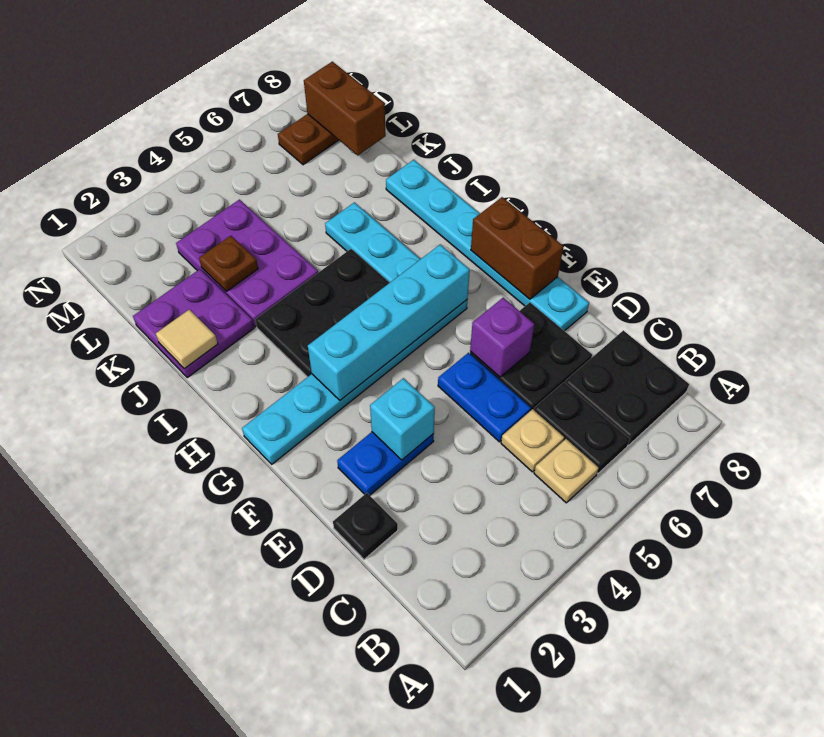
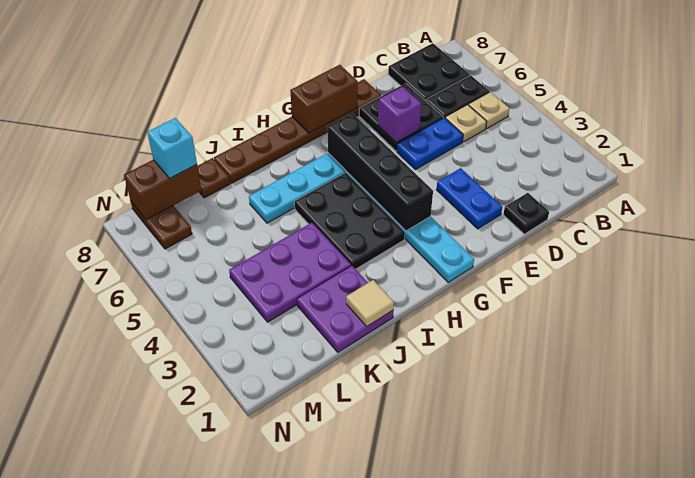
cyan brick E3 level 2 -> cyan brick L8 level 3
cyan plate E8:J8 level 1 -> brown plate E8:J8 level 1
cyan brick G3:G6 level 2 -> black brick G3:G6 level 2
brown plate K3 level 2 -> brown plate K8 level 1

